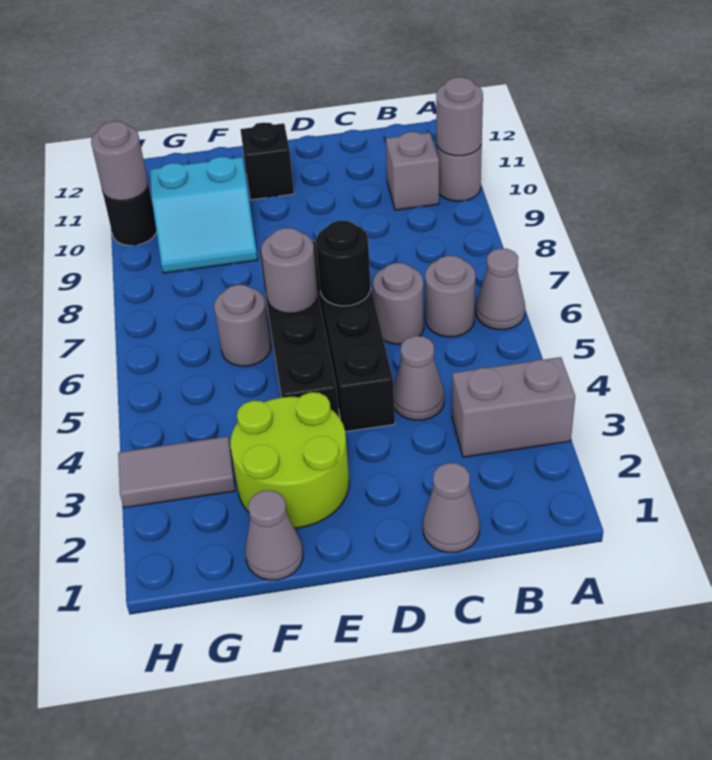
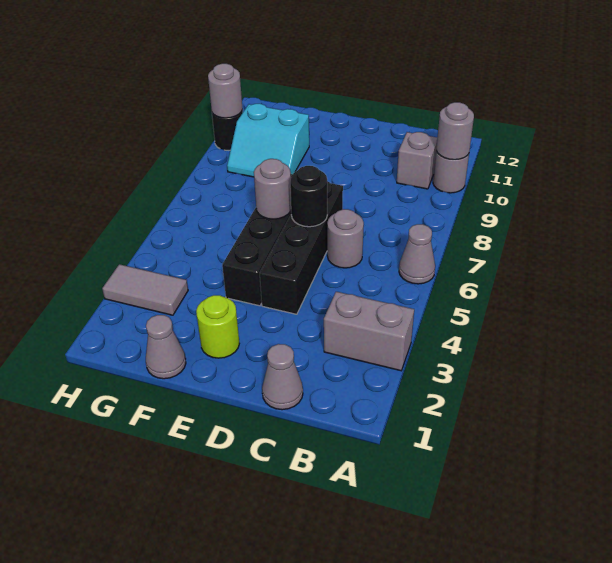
grey round brick B6 level 1 -> none
grey cone C4 level 1 -> none
lime round brick E2:F3 level 1 -> lime round brick E2 level 1
black brick E11 level 1 -> none
grey round brick F6 level 1 -> none

